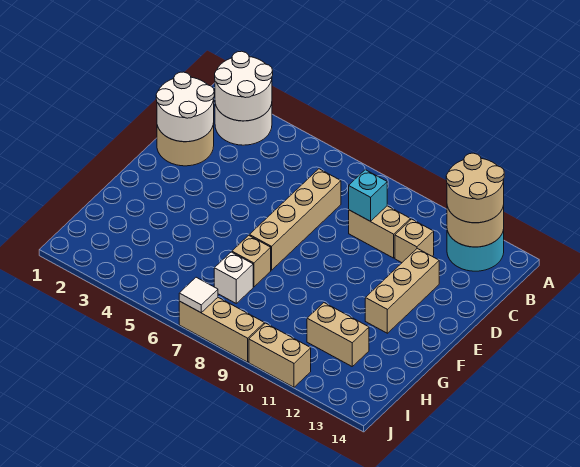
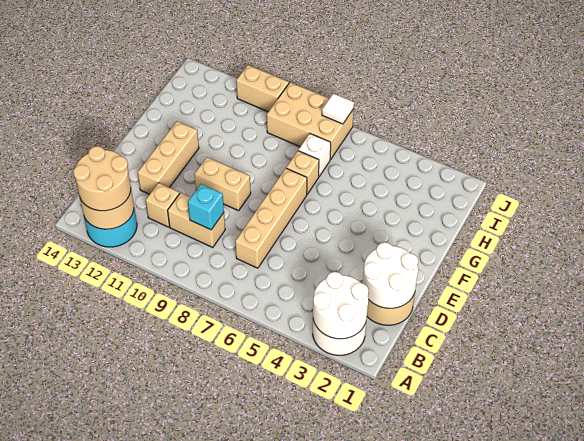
tan brick H11:H12 level 1 -> tan brick E9:E10 level 1
tan brick J7:J9 level 1 -> tan brick I7:J9 level 1

